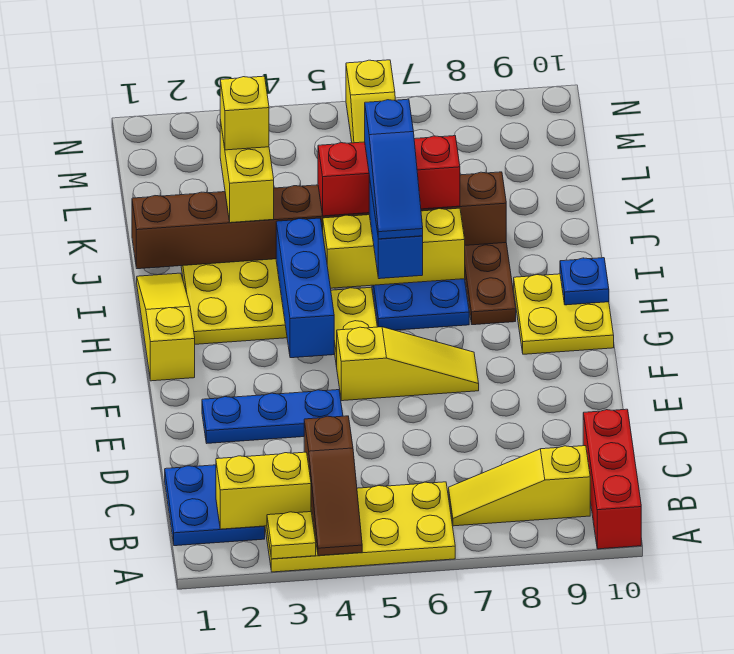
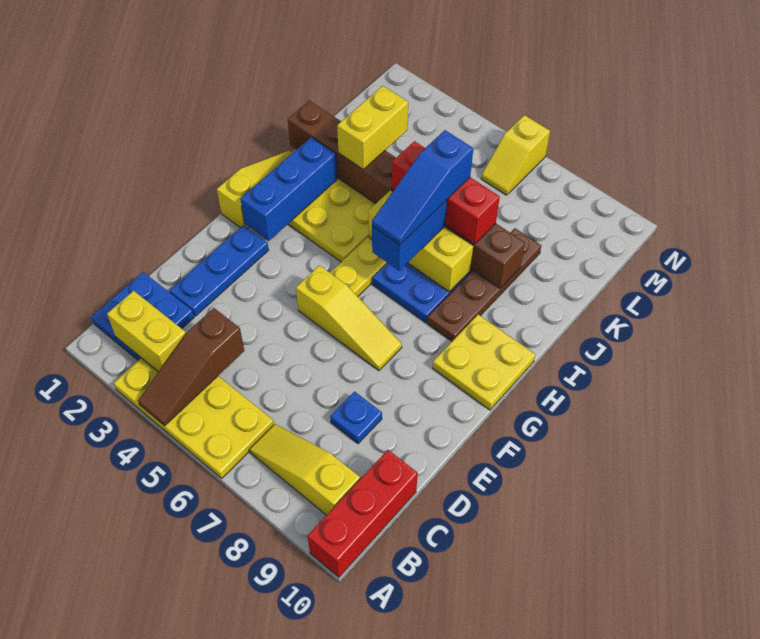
yellow plate A3 level 2 -> none
blue plate E2:E4 level 1 -> blue plate D2:F2 level 1
blue brick G4:I4 level 2 -> blue brick G2:I2 level 2
blue plate H10 level 2 -> blue plate D8 level 1
yellow brick K3 level 4 -> none

